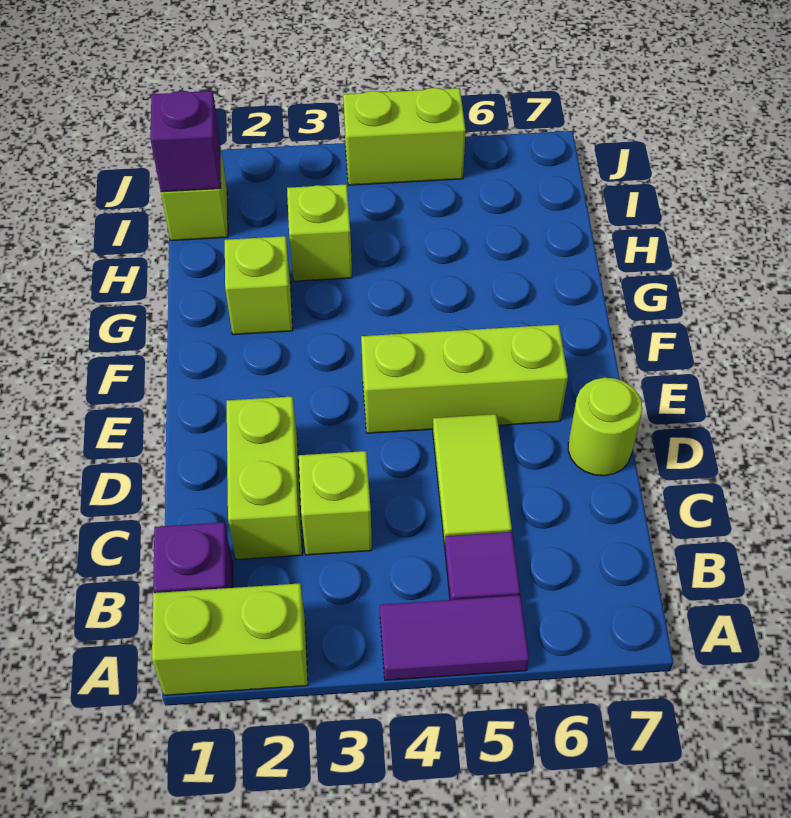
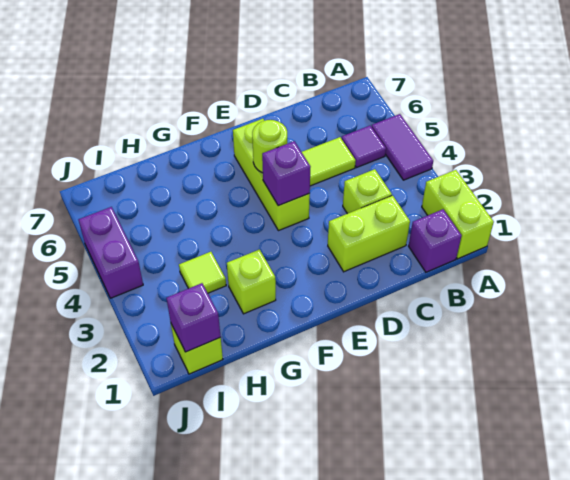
lime round brick D7 level 1 -> lime round brick E5 level 2
none -> purple brick E4 level 2
lime brick H3 level 1 -> lime tile H3 level 1
lime brick J4:J5 level 1 -> purple brick J4:J5 level 1

